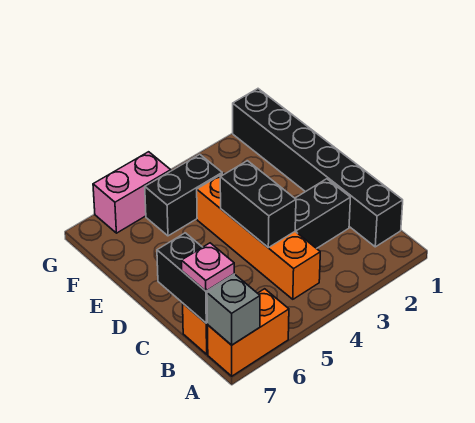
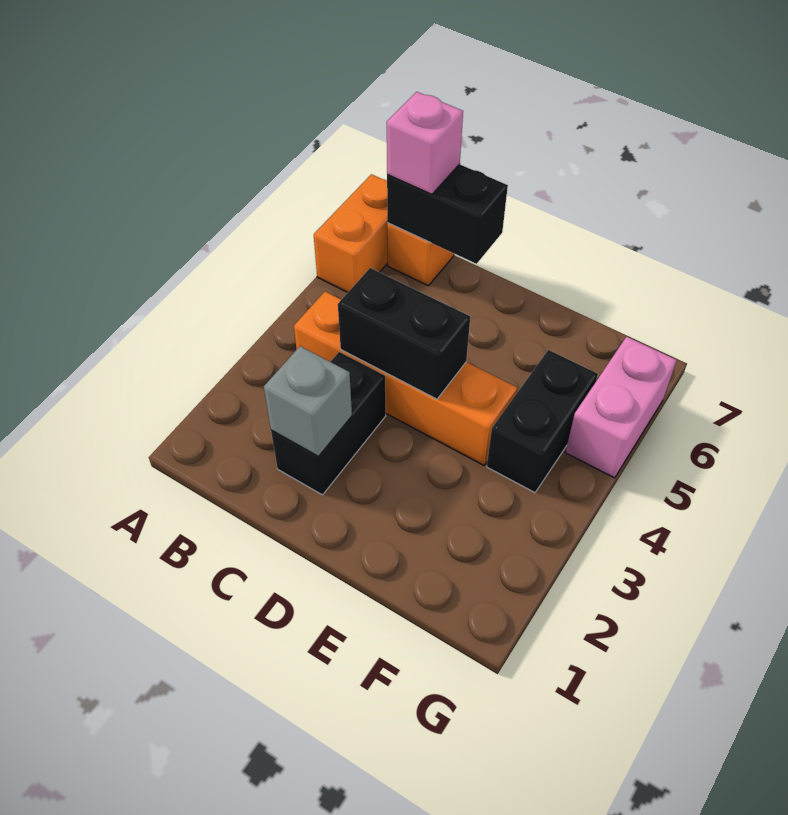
grey brick A7 level 2 -> grey brick C2 level 2
black brick B1:G1 level 1 -> none
pink plate B7 level 3 -> pink brick B7 level 3

